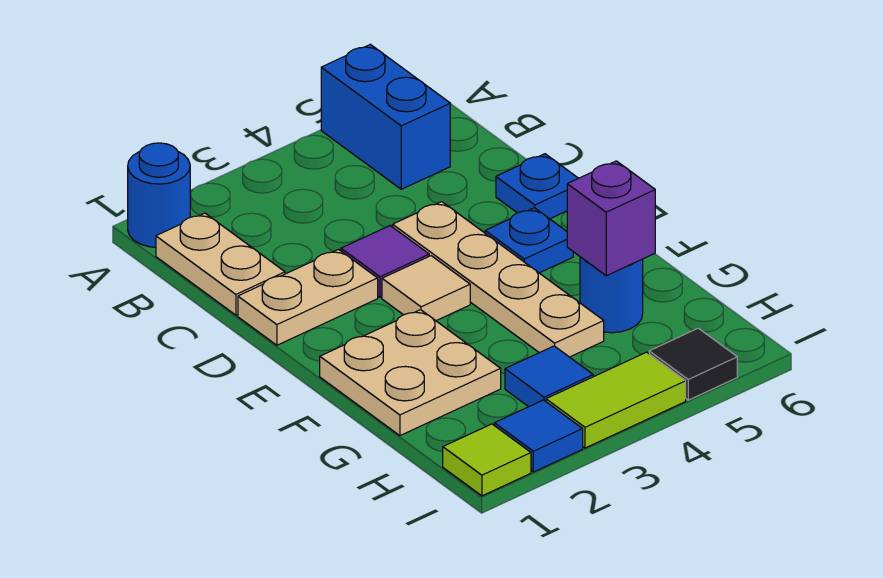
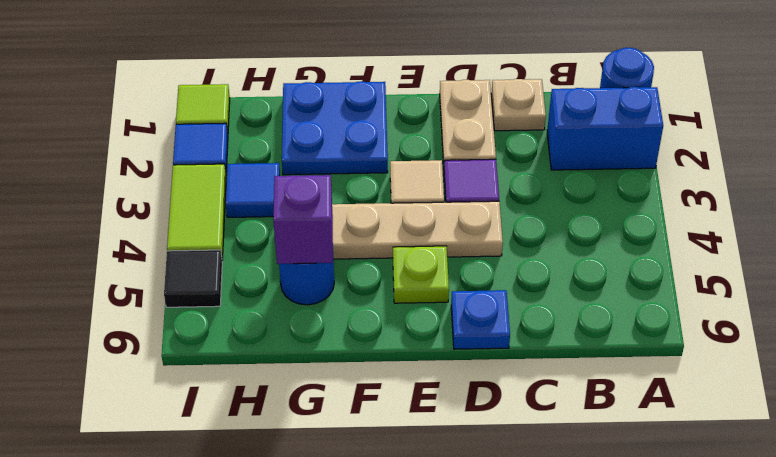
blue brick A5:B5 level 1 -> blue brick A2:B2 level 1
tan plate B1:C1 level 1 -> tan plate C1 level 1
blue plate E5 level 1 -> lime plate E5 level 1
tan plate F1:G2 level 1 -> blue plate F1:G2 level 1

